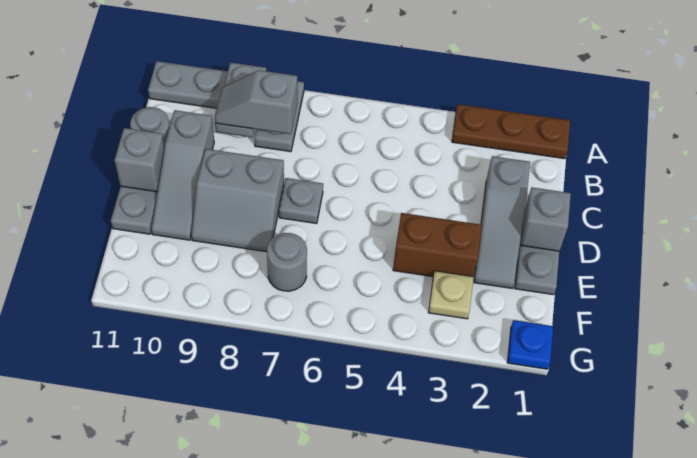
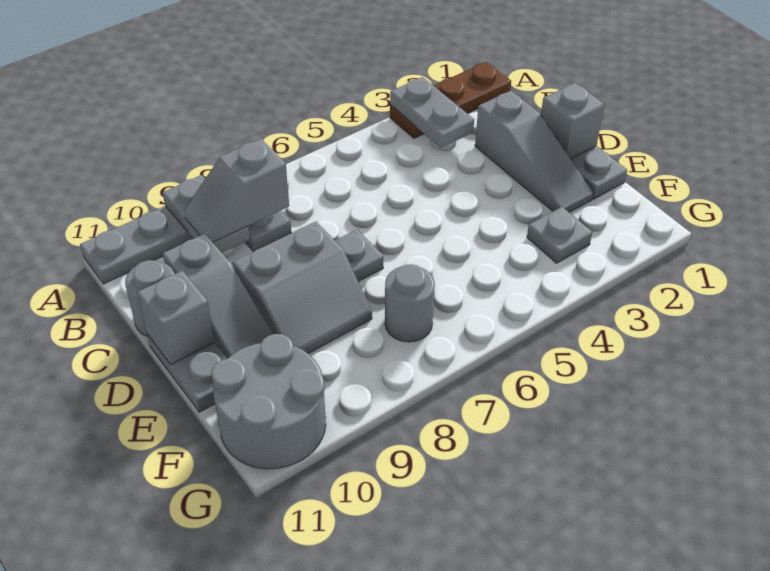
none -> grey plate A3:B3 level 2
brown brick E3:E4 level 1 -> none
tan plate F3 level 1 -> grey plate F3 level 1
none -> grey round brick F10:G11 level 1
blue plate G1 level 1 -> none

